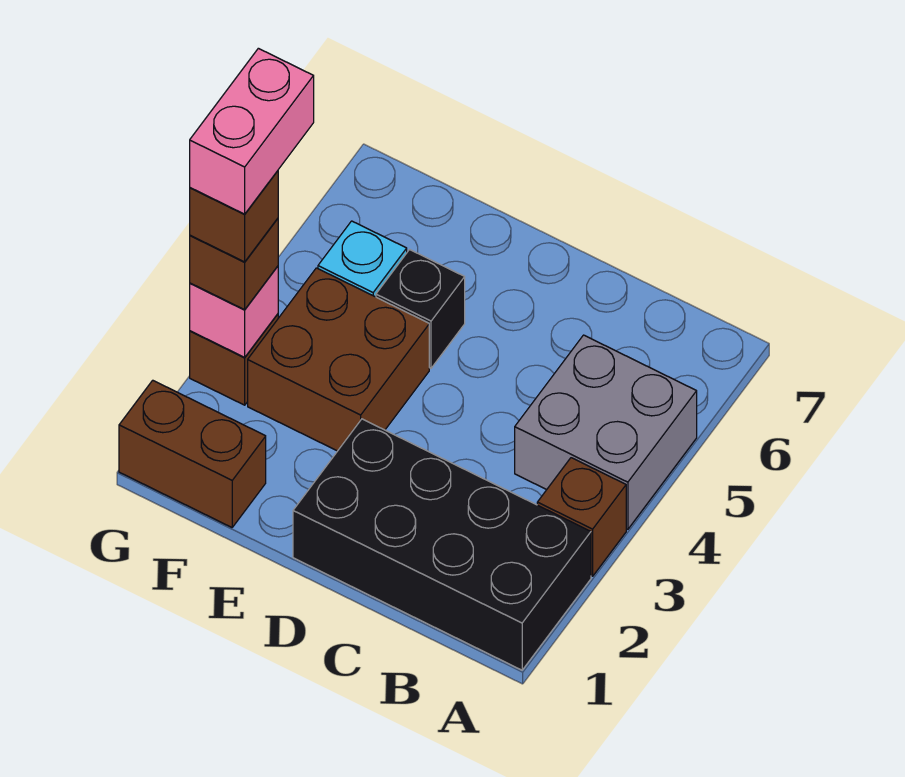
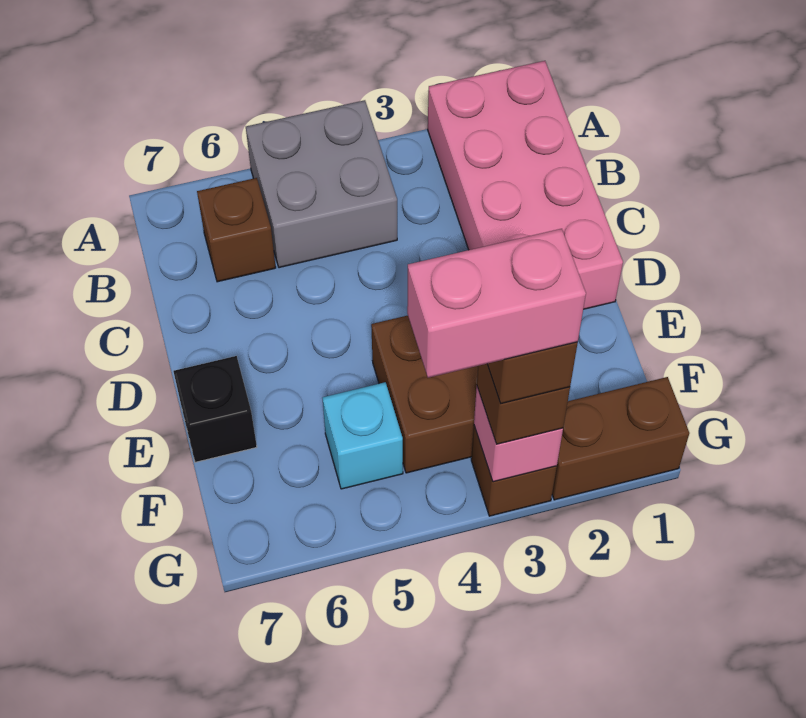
black brick A1:D2 level 1 -> pink brick A1:D2 level 1
brown brick A3 level 1 -> brown brick B6 level 1
black brick E5 level 1 -> black brick E7 level 1
brown brick F1:G1 level 1 -> brown brick G1:G2 level 1

